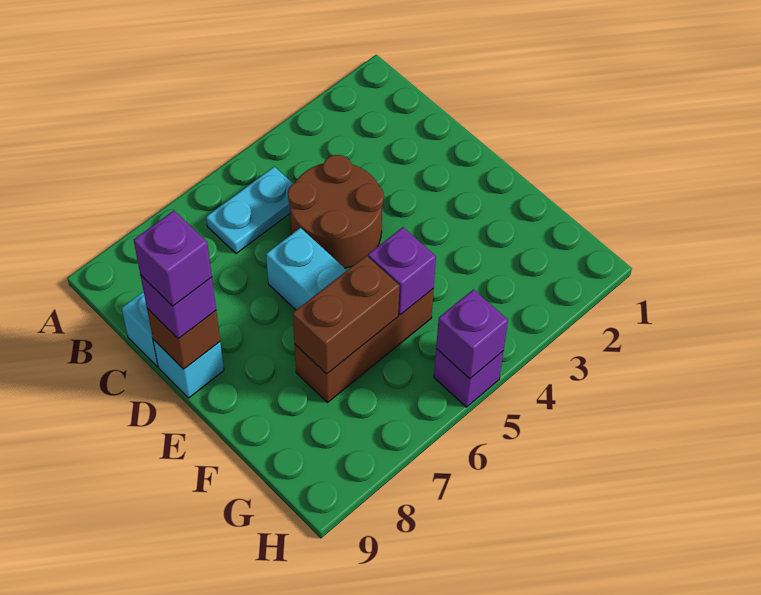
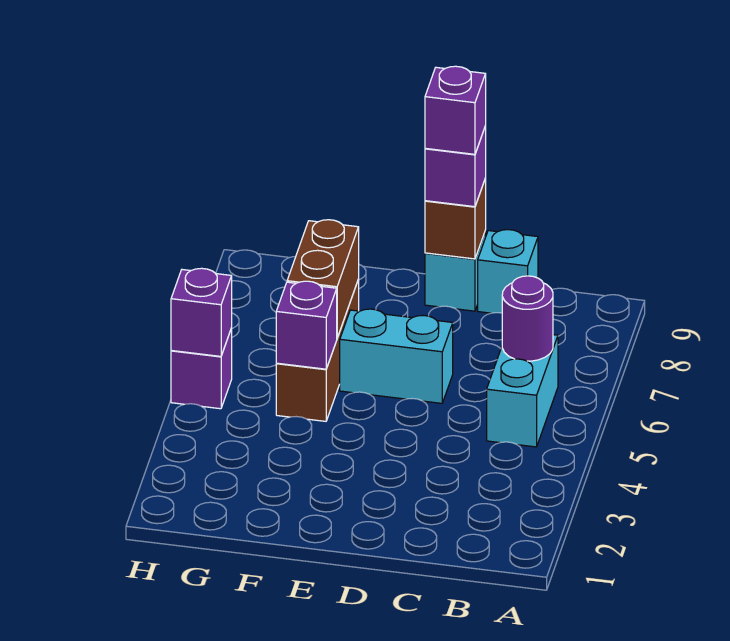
cyan plate B5:B6 level 1 -> cyan brick B5:B6 level 1
none -> purple round brick B6 level 2
brown round brick C4:D5 level 1 -> none

